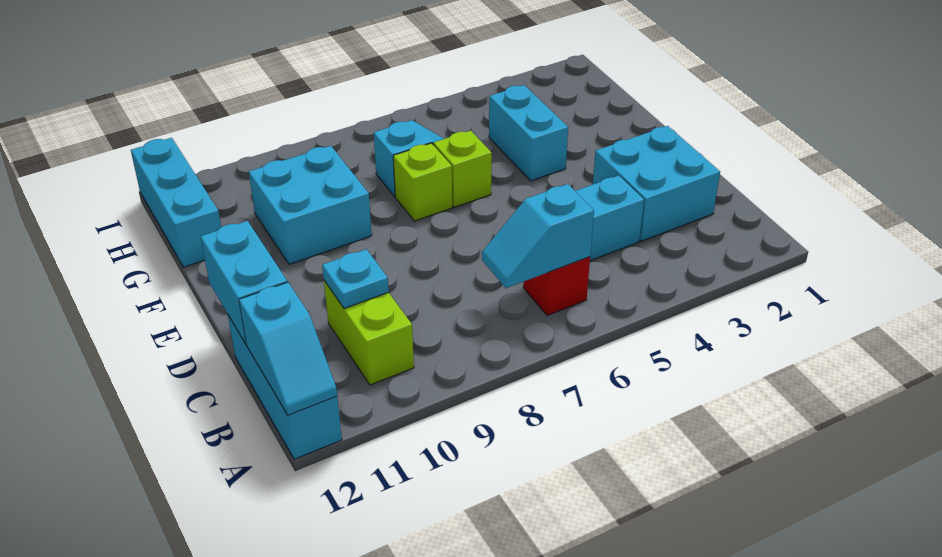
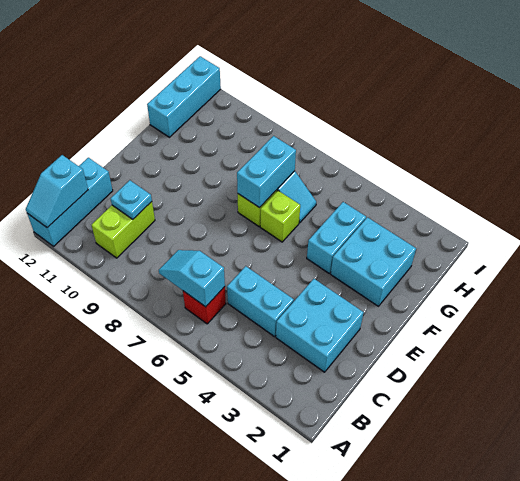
cyan brick C12:D12 level 2 -> cyan brick F7:G7 level 2
cyan brick F9:G10 level 1 -> cyan brick F2:G3 level 1

